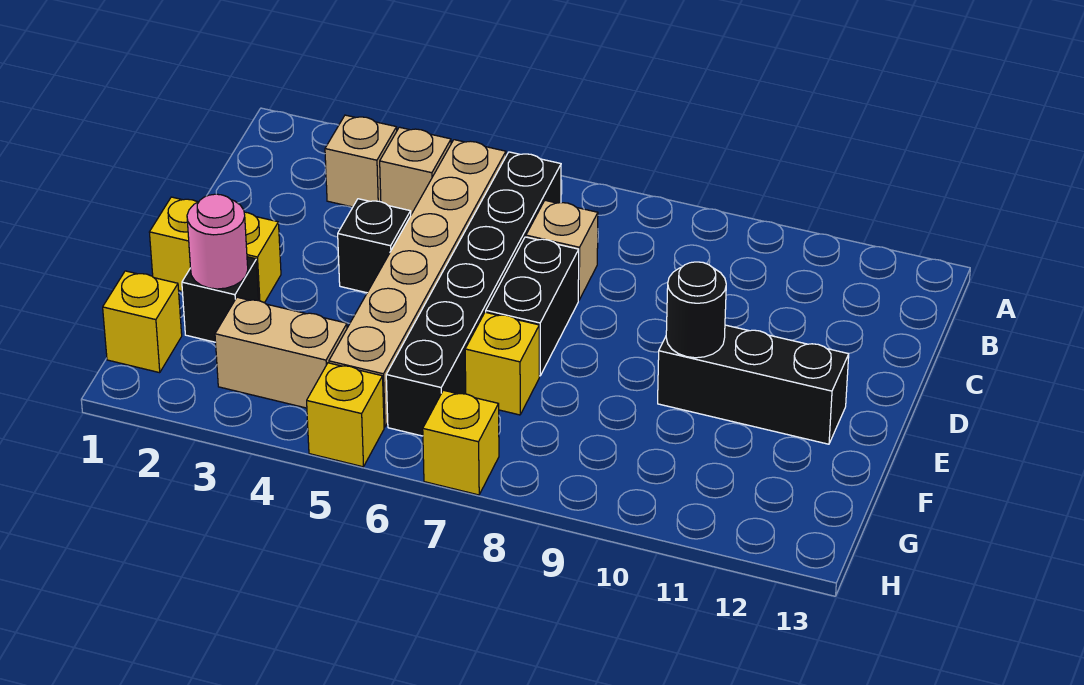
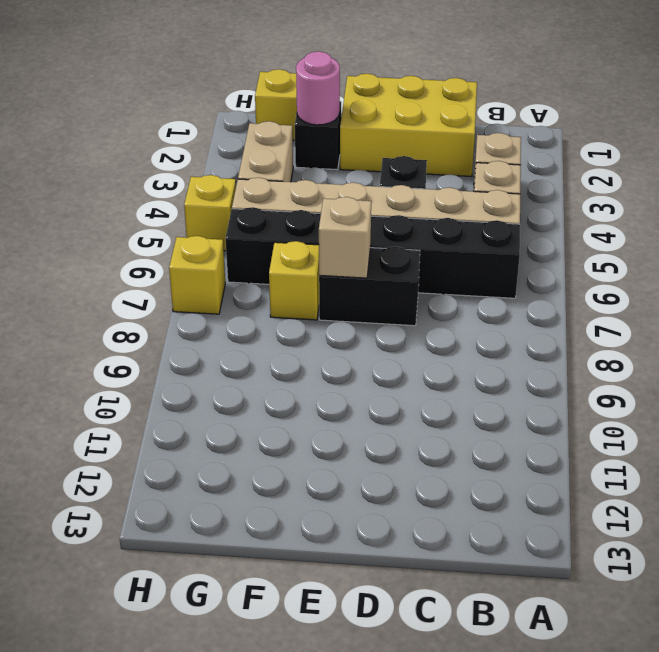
tan brick C7 level 1 -> tan brick E7 level 2
yellow brick E1:E2 level 1 -> yellow brick C1:E2 level 1
black brick E10:E12 level 1 -> none
black round brick E10 level 2 -> none

